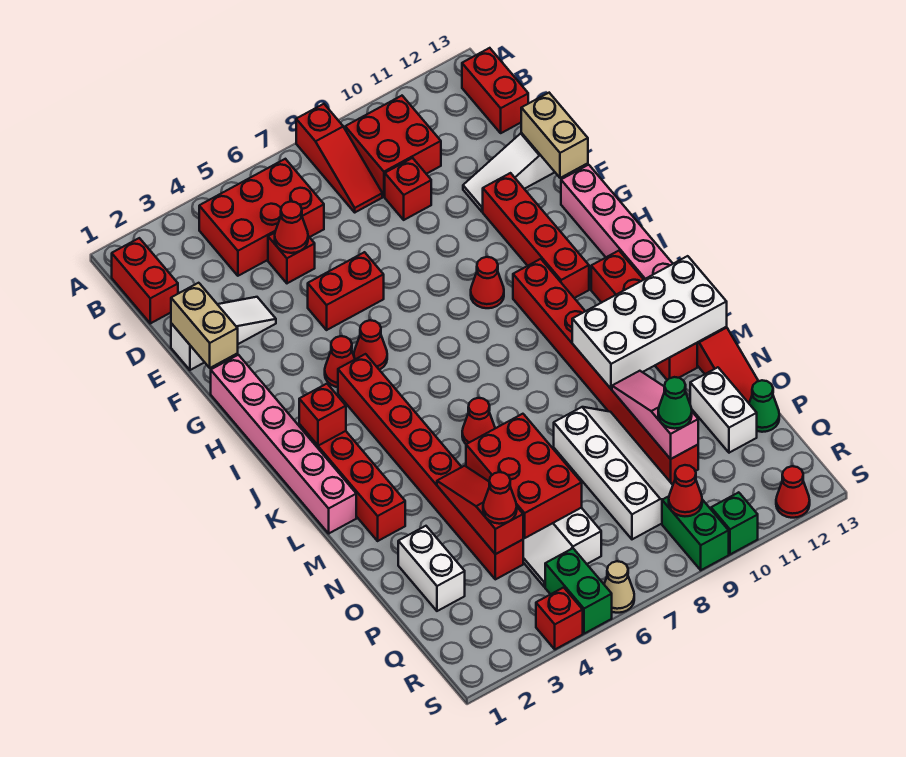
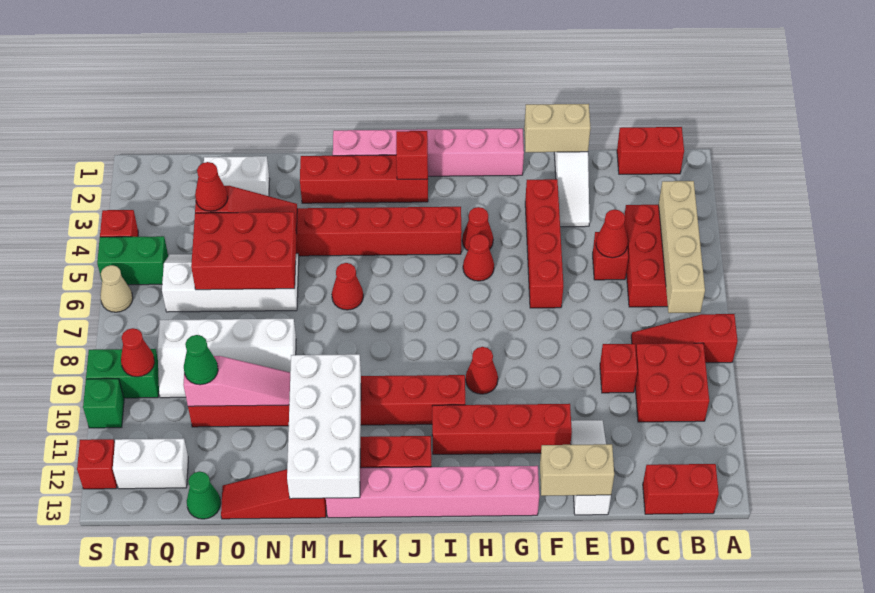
none -> tan brick B4:B7 level 2
red brick F5:F6 level 1 -> red brick F3:F6 level 1
white brick O12:P12 level 1 -> white brick Q12:R12 level 1
red cone S12 level 1 -> red brick S12 level 1

